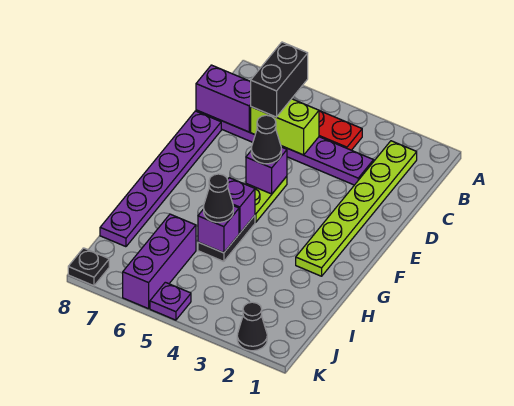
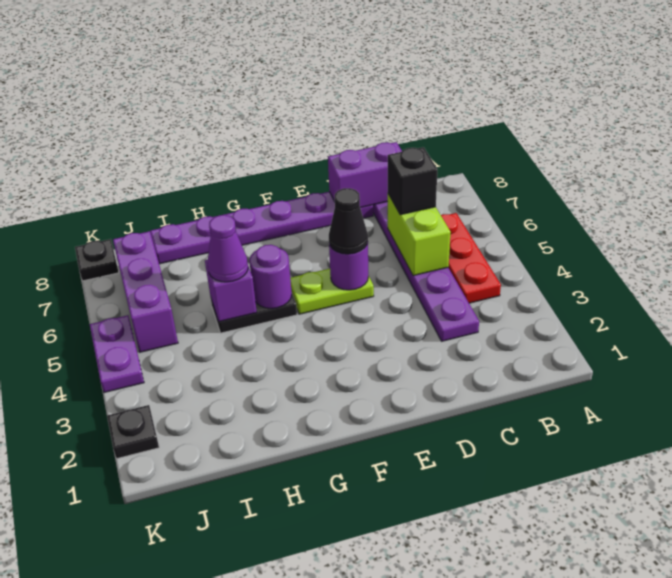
lime plate B2:G2 level 1 -> none
black brick B6:C6 level 3 -> black brick C6 level 3
purple brick C7:C8 level 2 -> purple brick C8:D8 level 2
purple brick E5 level 2 -> purple round brick E5 level 2
purple brick G5 level 2 -> purple round brick G5 level 2
black cone H5 level 3 -> purple cone H5 level 3
purple brick I6:K6 level 1 -> purple brick J5:J7 level 1
black cone K2 level 1 -> black plate K2 level 1
purple plate K5 level 1 -> purple plate K4:K5 level 1

